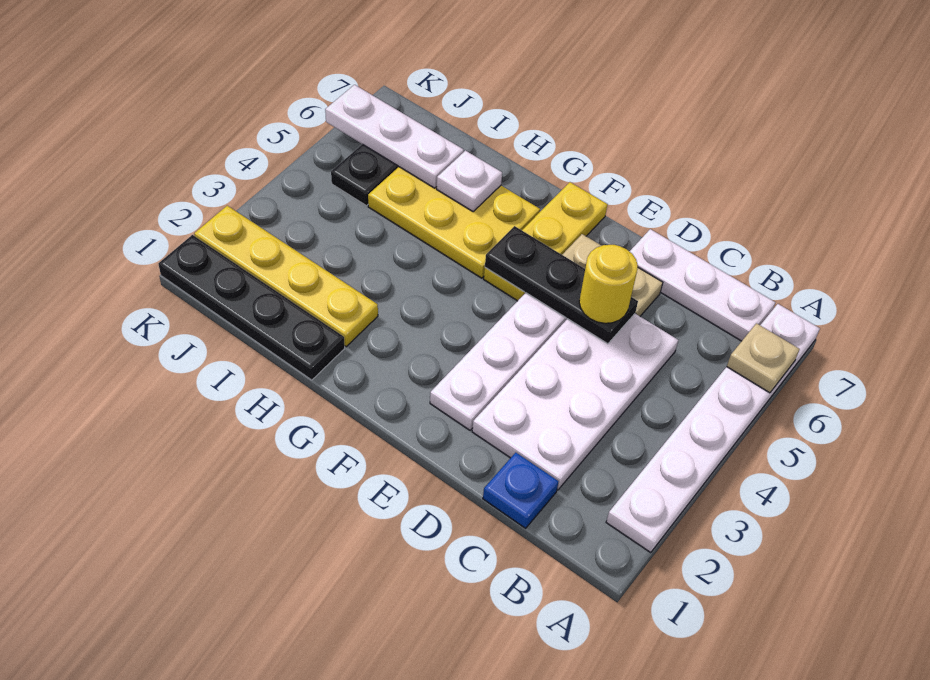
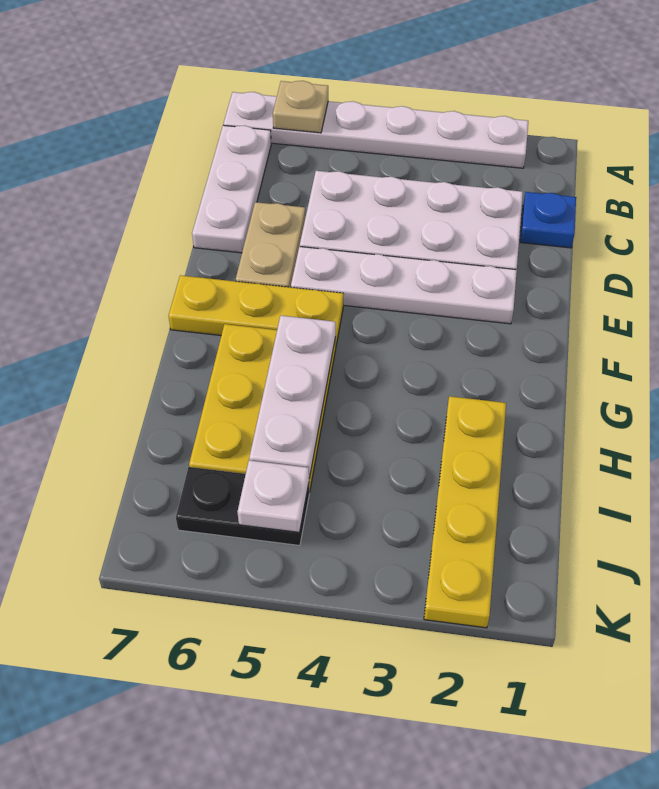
black plate D5:F5 level 2 -> none
yellow round brick D5 level 3 -> none
black plate H1:K1 level 1 -> none
white plate H6 level 2 -> white plate J5 level 2
white plate I6:K6 level 2 -> white plate G5:I5 level 2

